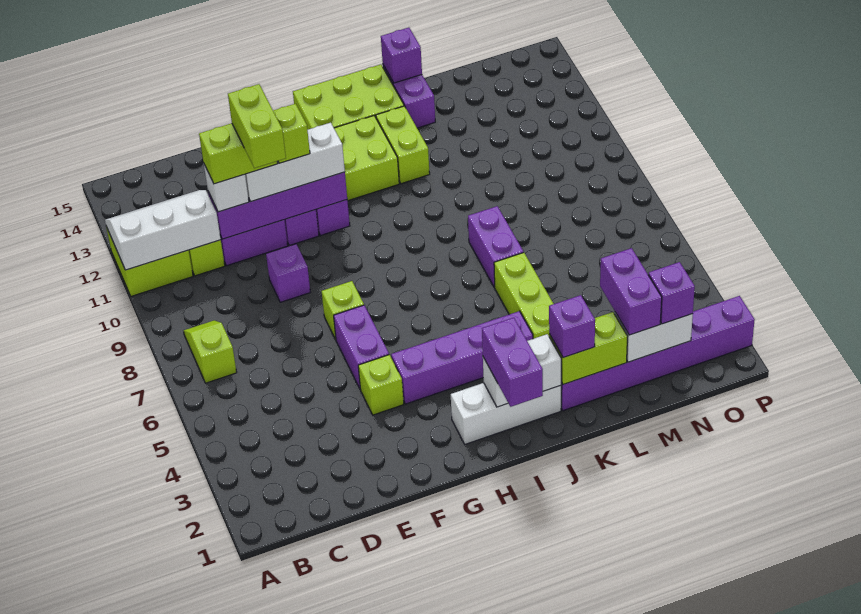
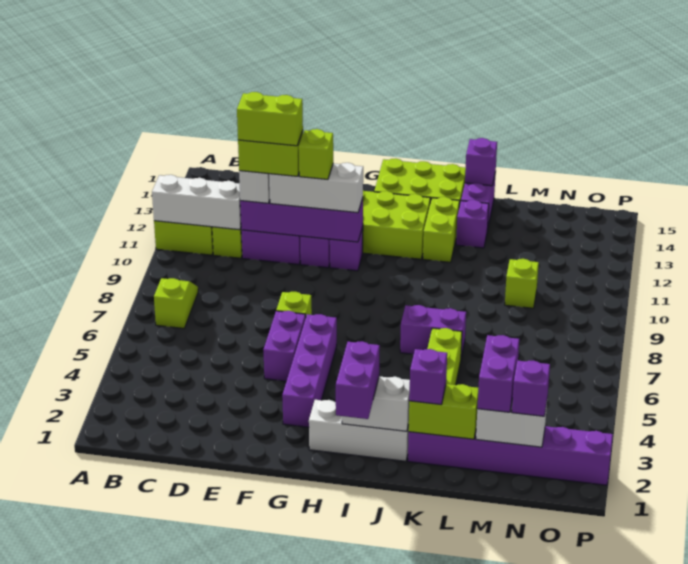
purple brick E9 level 1 -> purple brick K13 level 1
lime brick E10:E11 level 5 -> lime brick D11:E11 level 5
lime brick F4 level 1 -> lime brick M10 level 1
purple brick G4:J4 level 1 -> purple brick G3:G6 level 1
purple brick K7:K8 level 1 -> purple brick J7:K7 level 1

